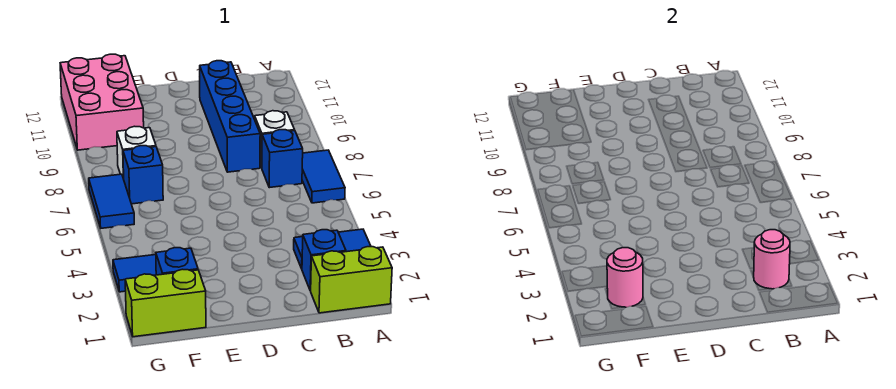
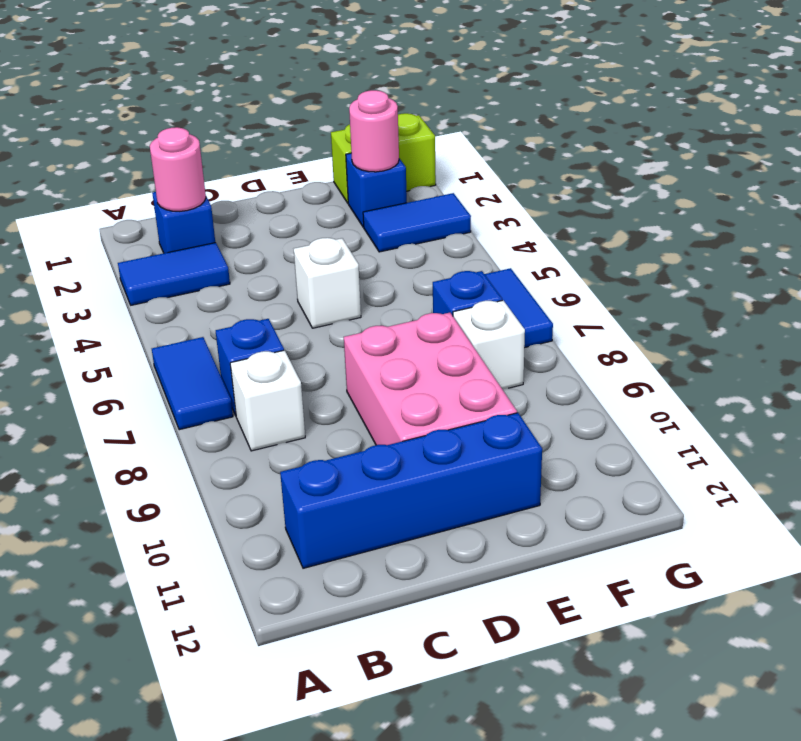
lime brick A1:B1 level 1 -> none
blue brick C8:C11 level 1 -> blue brick B11:E11 level 1
none -> white brick D5 level 1
pink brick F10:G12 level 1 -> pink brick D8:E10 level 1

